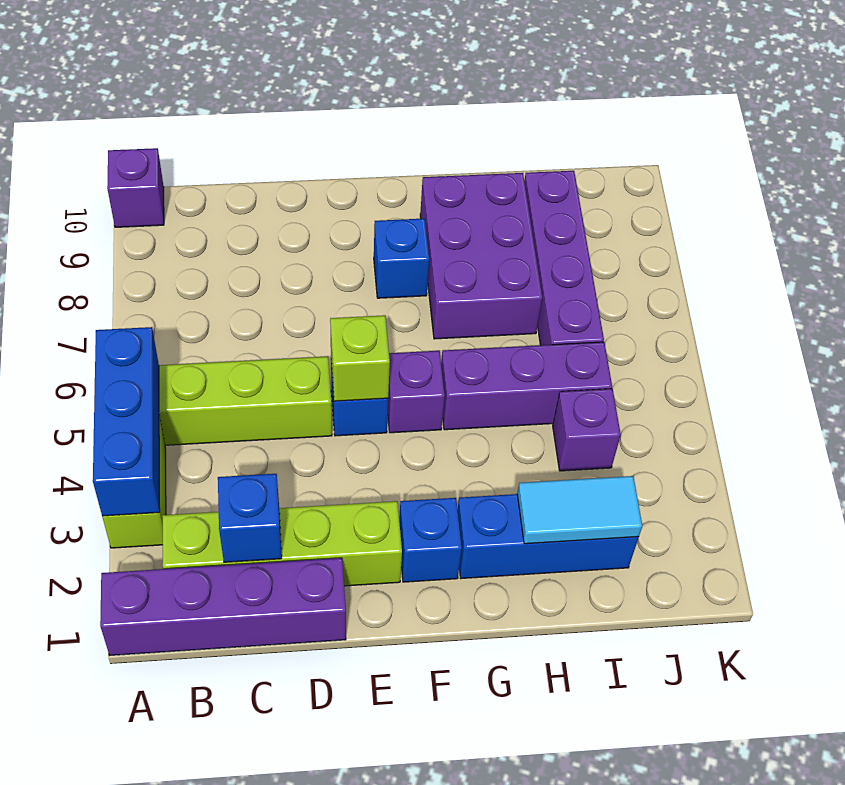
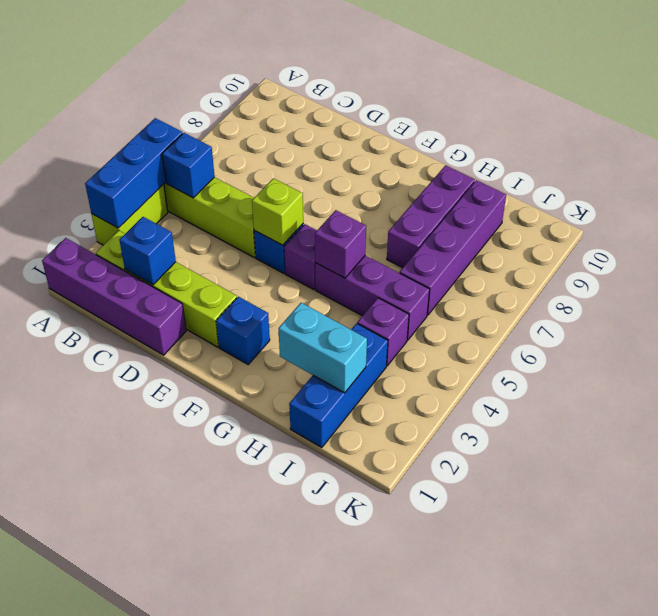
purple brick A10 level 1 -> purple brick G5 level 2
blue brick F8 level 1 -> blue brick B5 level 2
blue brick G2:I2 level 1 -> blue brick I1:I3 level 1
purple brick G7:H9 level 1 -> purple brick H7:H9 level 1
cyan tile H2:I2 level 2 -> cyan brick H2:I2 level 2

